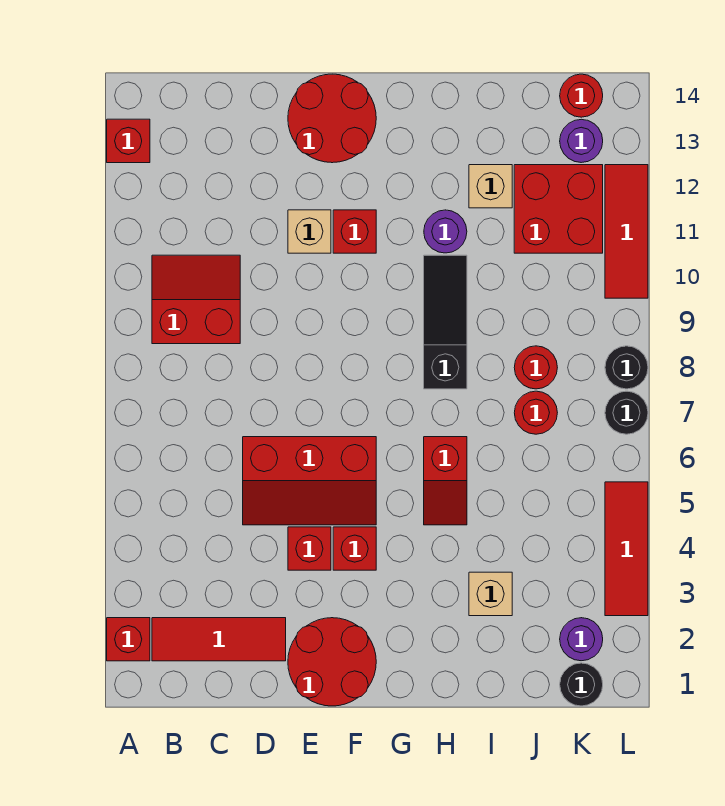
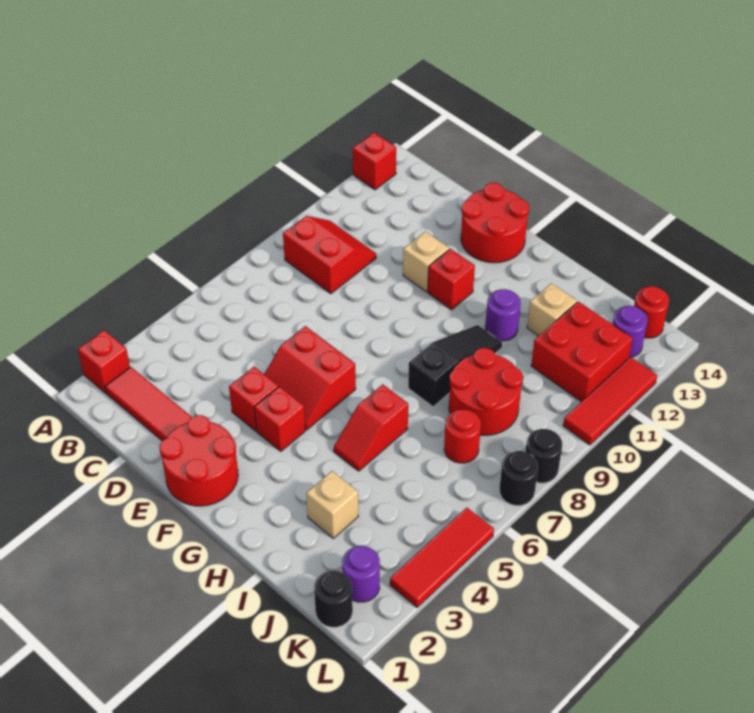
red slope D5:F6 level 1 top 6 -> red slope E5:F6 level 1 top 6
red round brick J8 level 1 -> red round brick I8:J9 level 1

